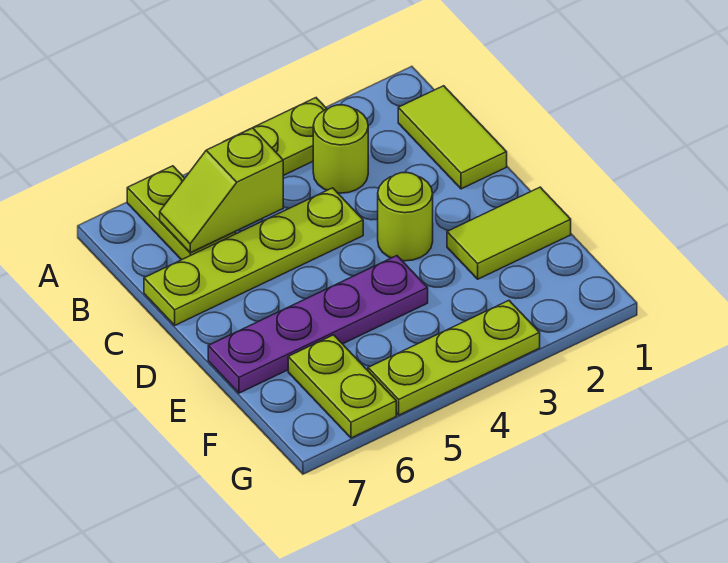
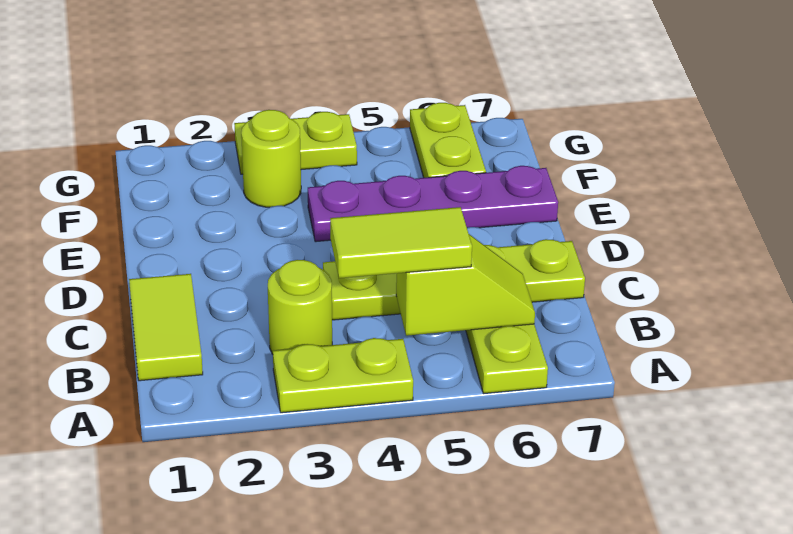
lime round brick D3 level 1 -> lime round brick F3 level 1
lime tile E1:E2 level 1 -> lime tile B4:B5 level 3
lime plate G3:G5 level 1 -> lime plate G3:G4 level 1

